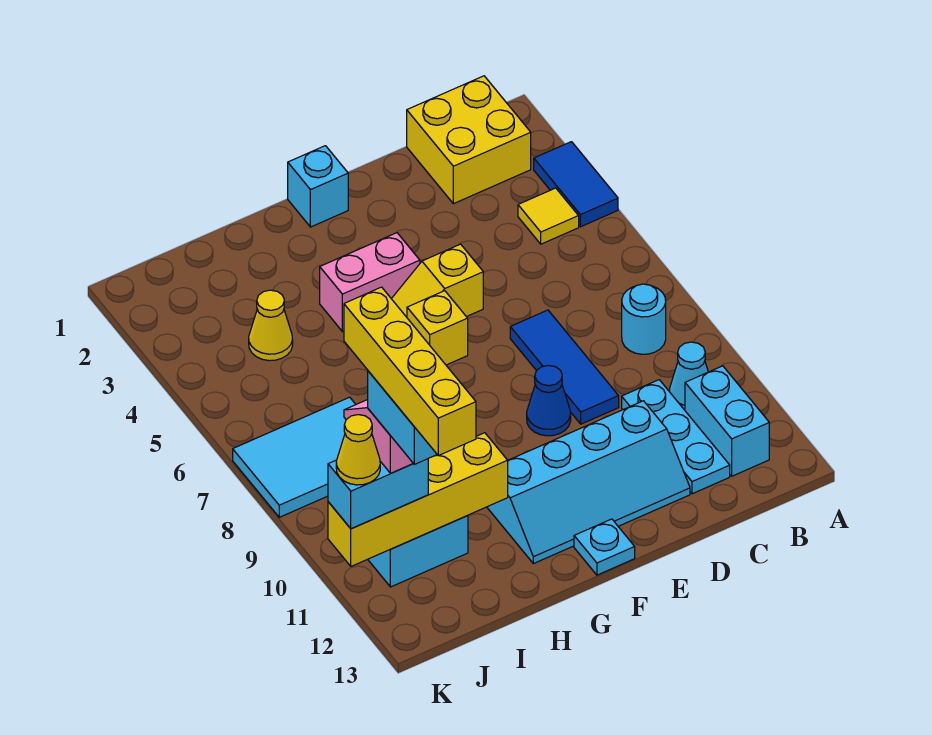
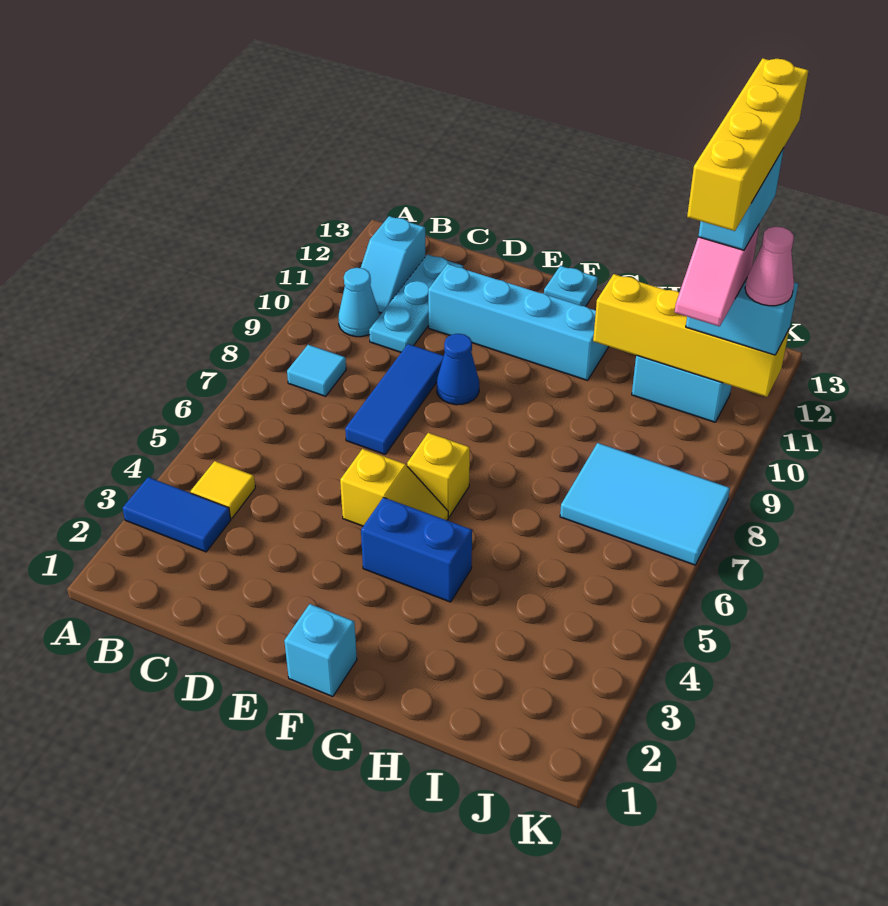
blue tile A3:A4 level 1 -> blue tile A3:B3 level 1
yellow brick B1:C2 level 1 -> none
cyan round brick B8 level 1 -> cyan tile B8 level 1
cyan brick B11:B12 level 1 -> cyan slope B11:B12 level 1 top 12
pink brick F4:G4 level 1 -> blue brick F4:G4 level 1
yellow cone I4 level 1 -> none
yellow cone K11 level 4 -> pink cone K11 level 4

